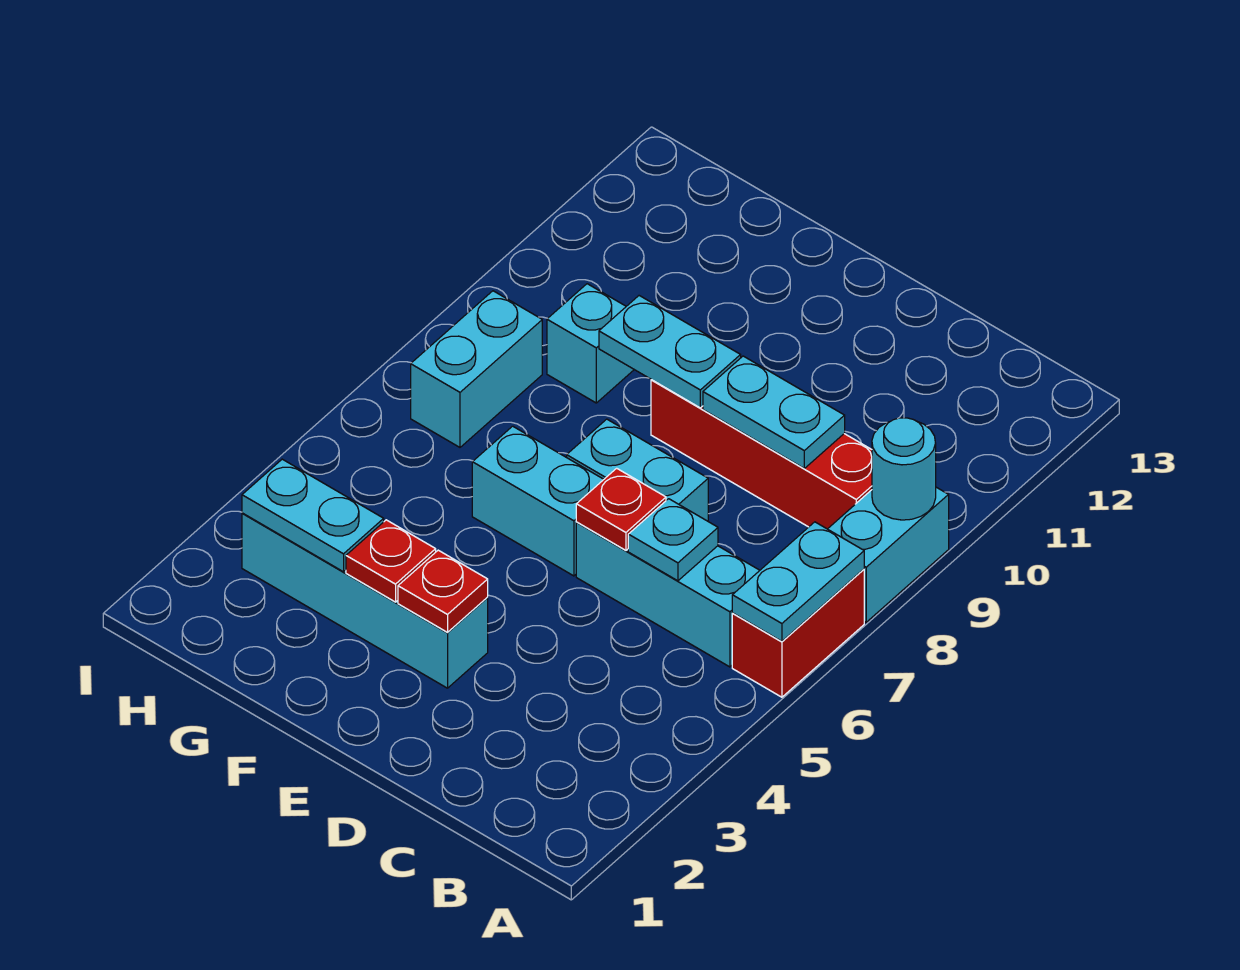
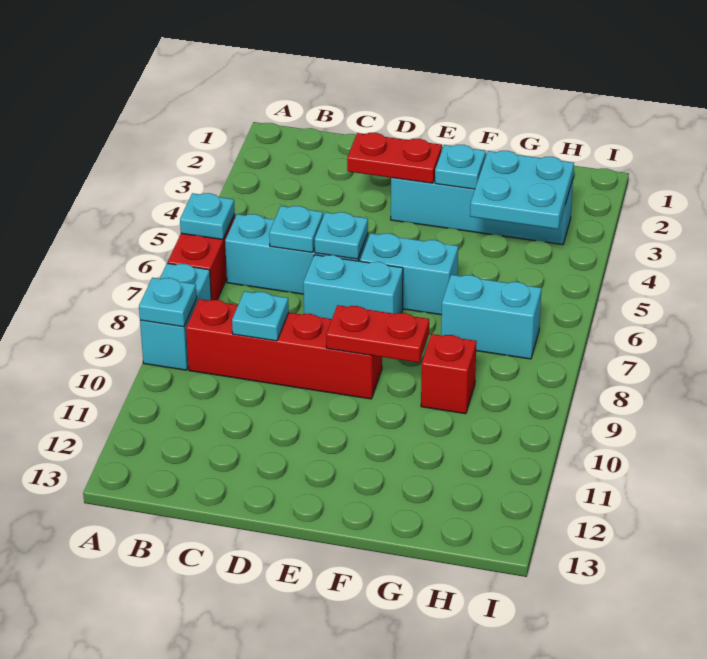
cyan plate A6:A7 level 2 -> cyan plate A6 level 2
cyan round brick A9 level 2 -> cyan plate A9 level 2
cyan plate C9:D9 level 2 -> cyan plate C9 level 2
red plate D6 level 2 -> cyan plate D6 level 2
red plate E3 level 2 -> red plate D3:E3 level 2
cyan plate E9:F9 level 2 -> red plate E9:F9 level 2
red plate F3 level 2 -> cyan plate F3 level 2
cyan plate G3:H3 level 2 -> cyan plate G3:H4 level 2
cyan brick G9 level 1 -> red brick G9 level 1
cyan brick H7:H8 level 1 -> cyan brick G7:H7 level 1

